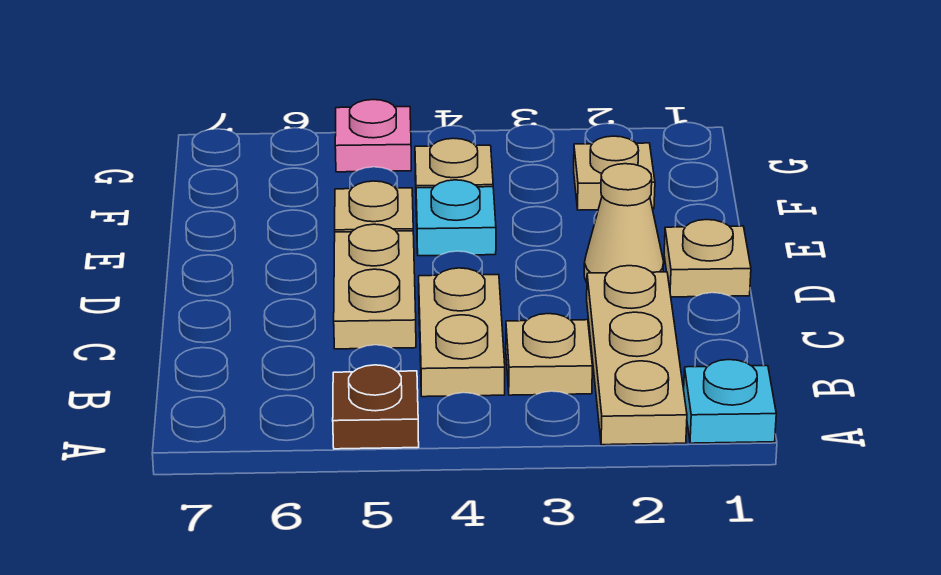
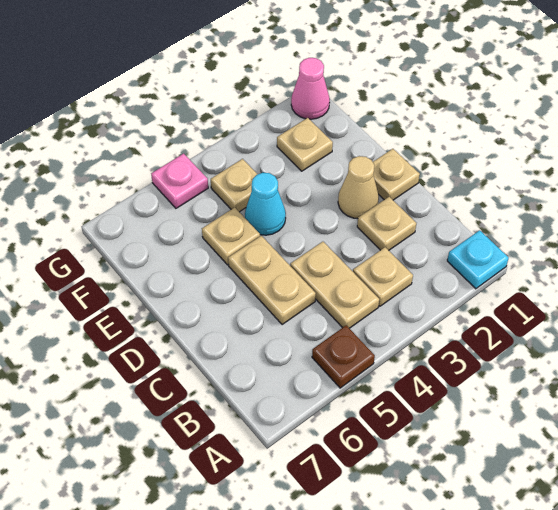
tan plate A2:C2 level 1 -> tan plate C2 level 1
cyan plate E4 level 1 -> cyan cone E4 level 1
none -> pink cone G1 level 1

